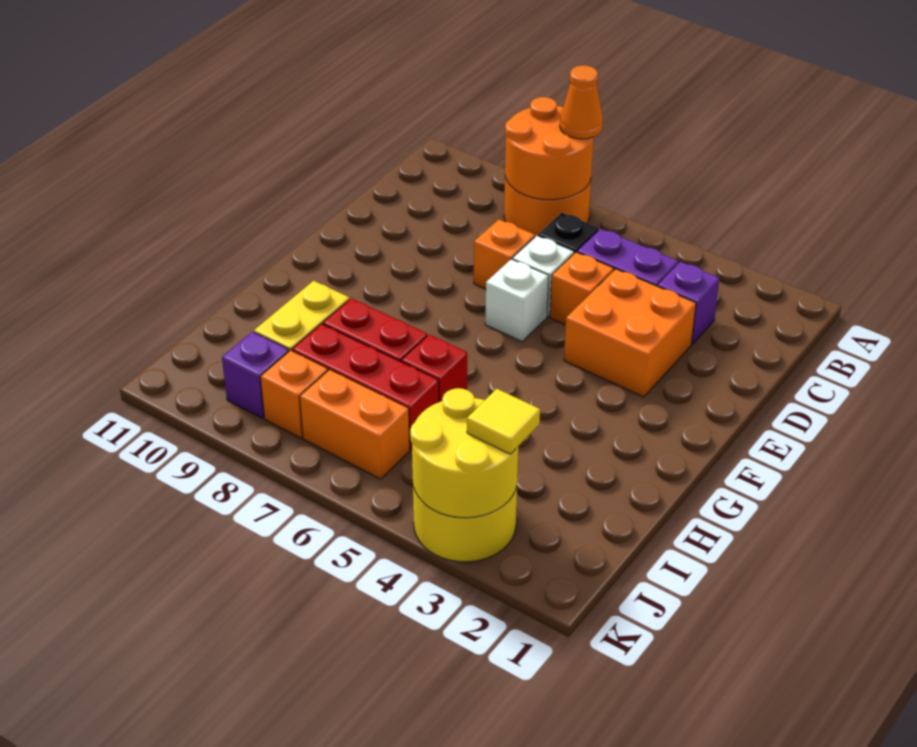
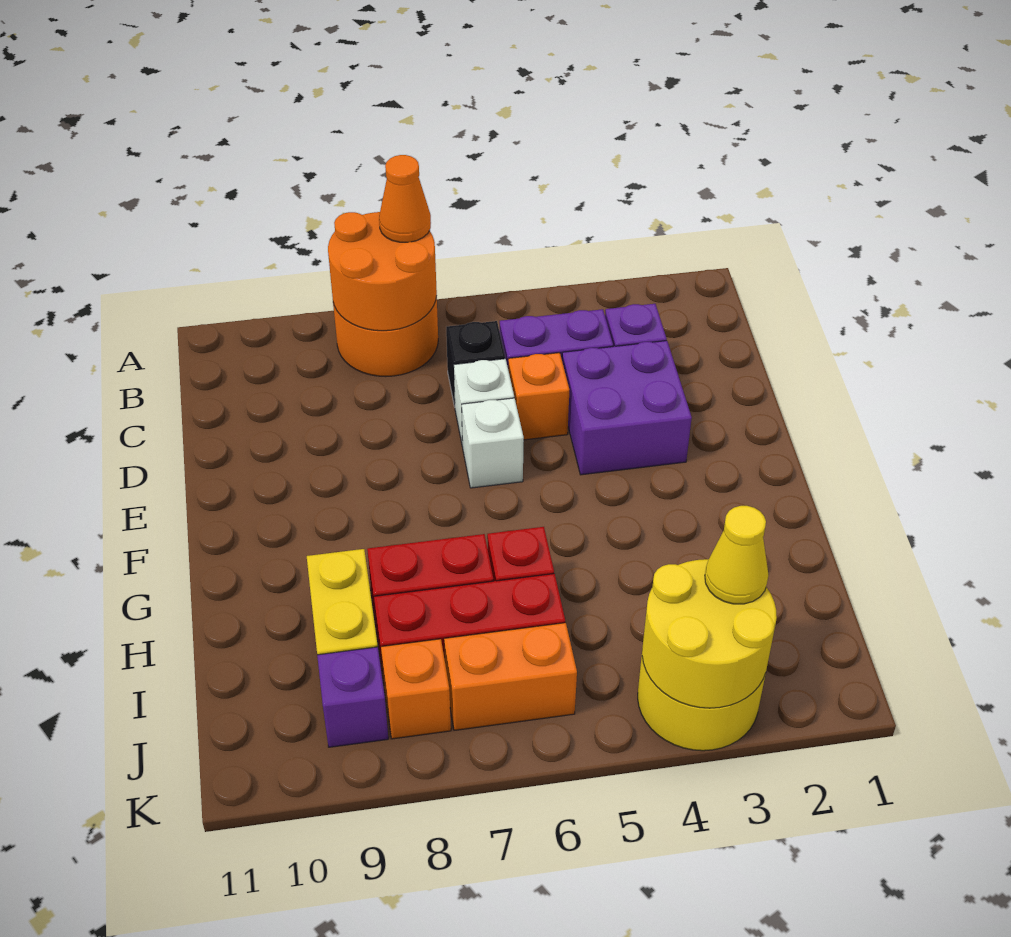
orange brick D3:E4 level 1 -> purple brick D3:E4 level 1
orange brick D7 level 1 -> none
yellow tile J3 level 3 -> yellow cone J3 level 3

